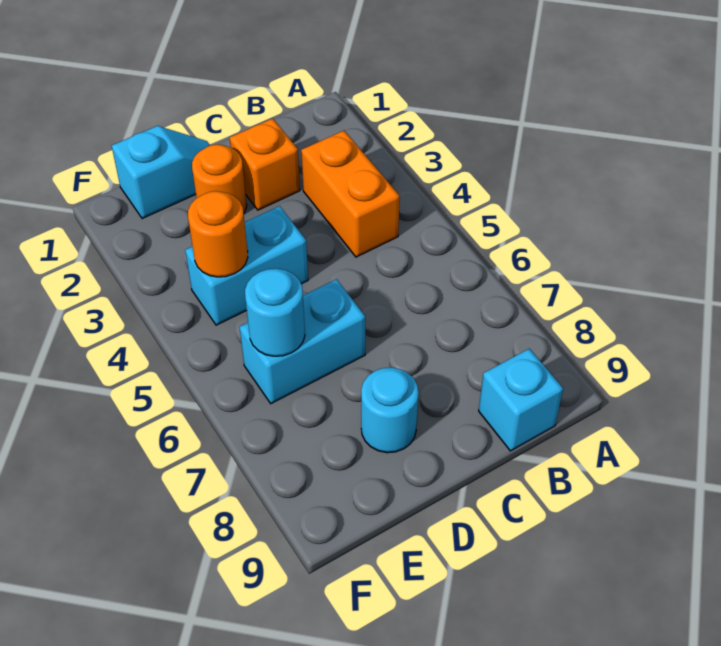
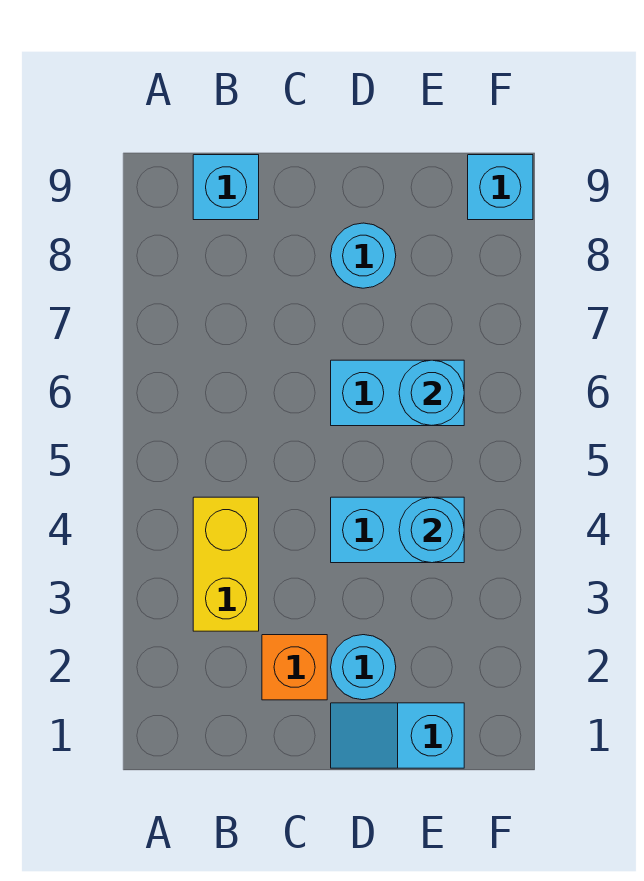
orange brick B3:B4 level 1 -> yellow brick B3:B4 level 1
orange round brick D2 level 1 -> cyan round brick D2 level 1
orange round brick E4 level 2 -> cyan round brick E4 level 2
none -> cyan brick F9 level 1

